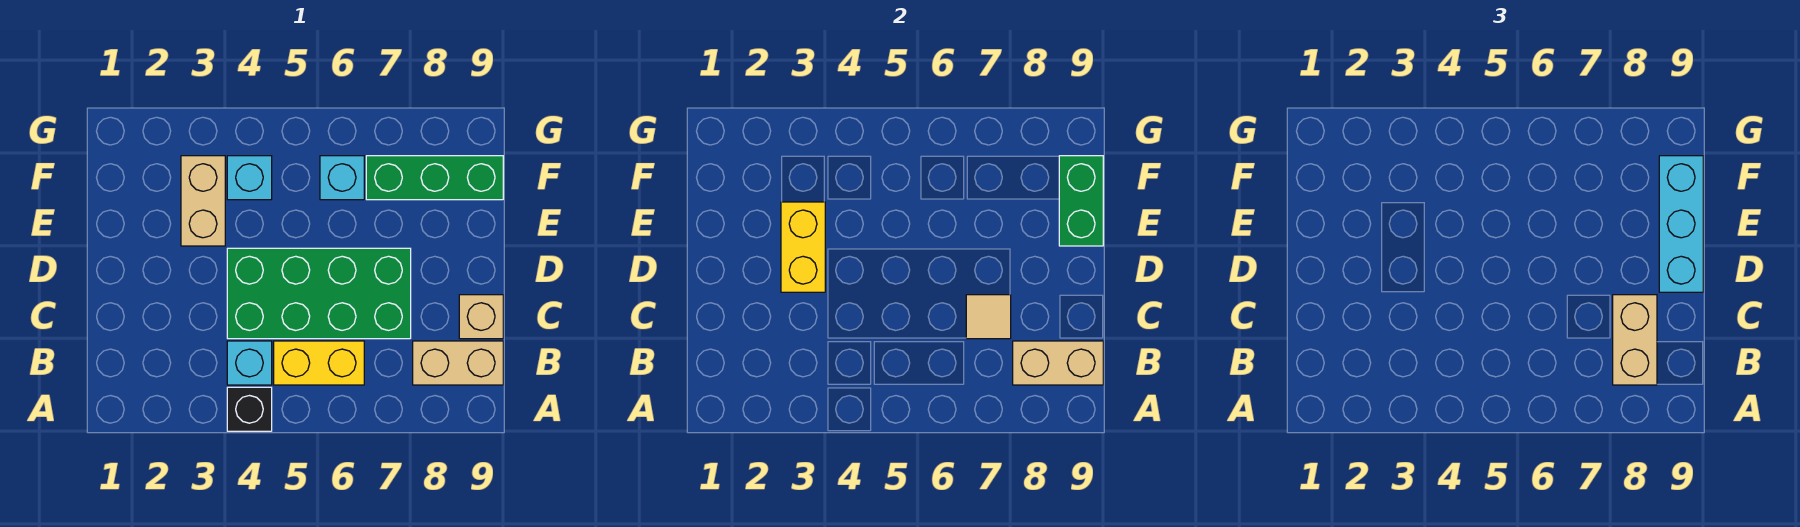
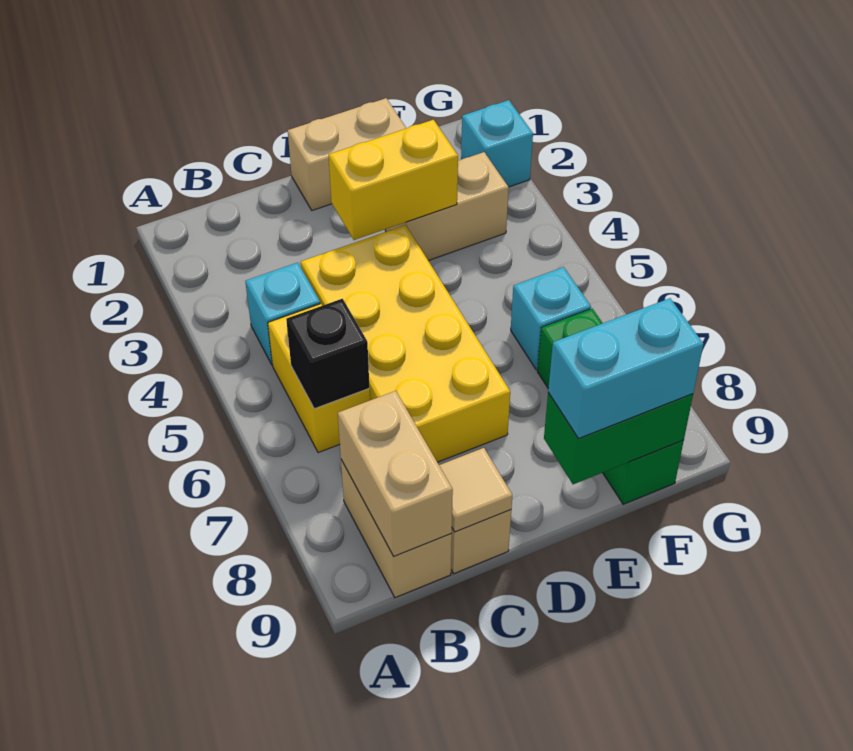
black brick A4 level 1 -> black brick B6 level 2
tan brick B8:C8 level 3 -> tan brick D1:E1 level 1
green brick C4:D7 level 1 -> yellow brick C4:D7 level 1
tan tile C7 level 2 -> tan tile C9 level 2
cyan brick D9:F9 level 3 -> cyan brick E9:F9 level 3
cyan brick F4 level 1 -> cyan brick G2 level 1

